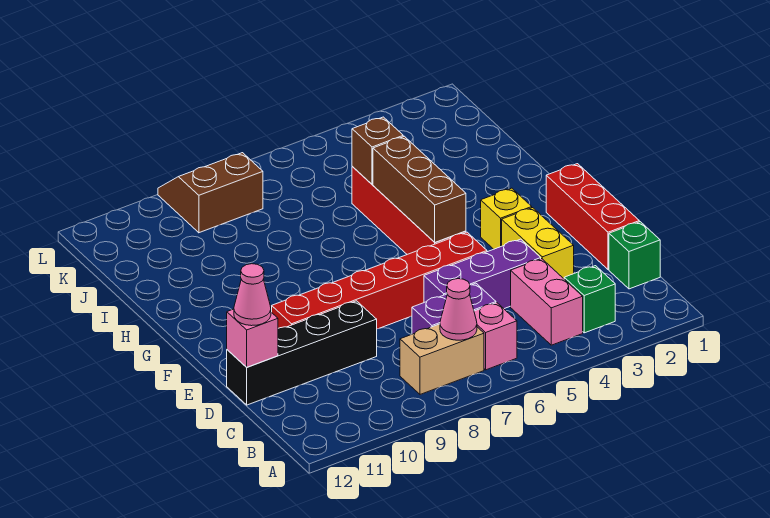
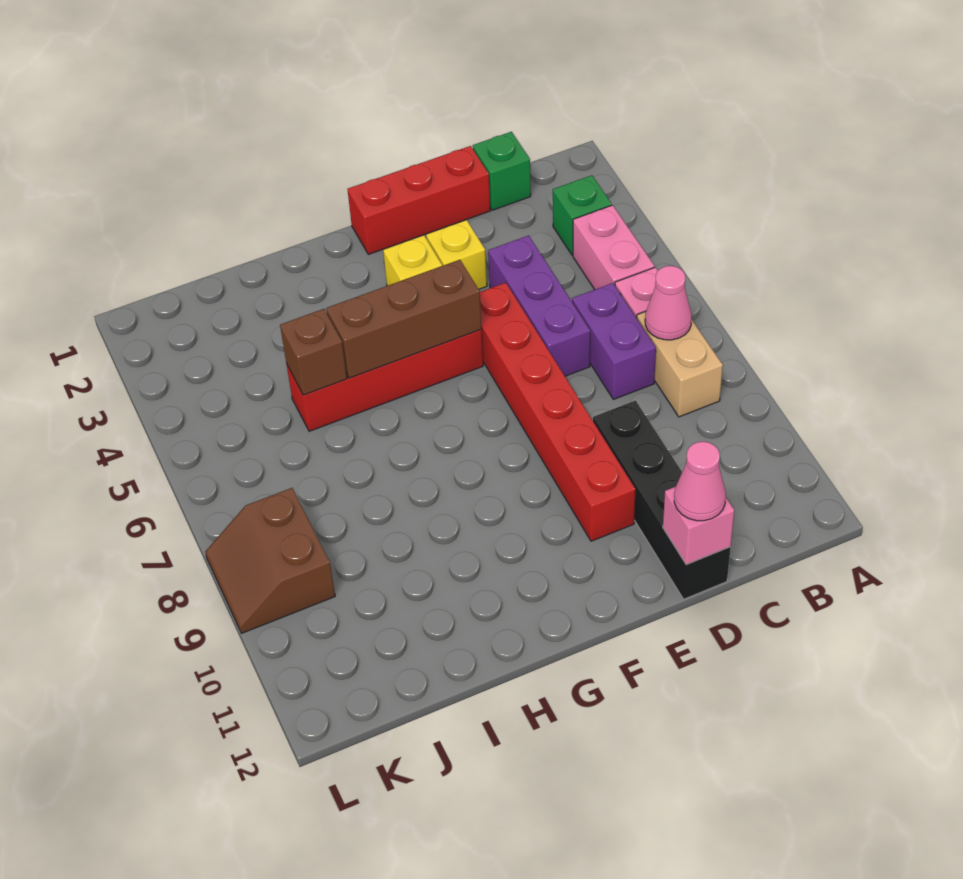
pink brick B4:C4 level 1 -> pink brick B4:B5 level 1
yellow brick D3:E3 level 1 -> yellow brick E3 level 1

